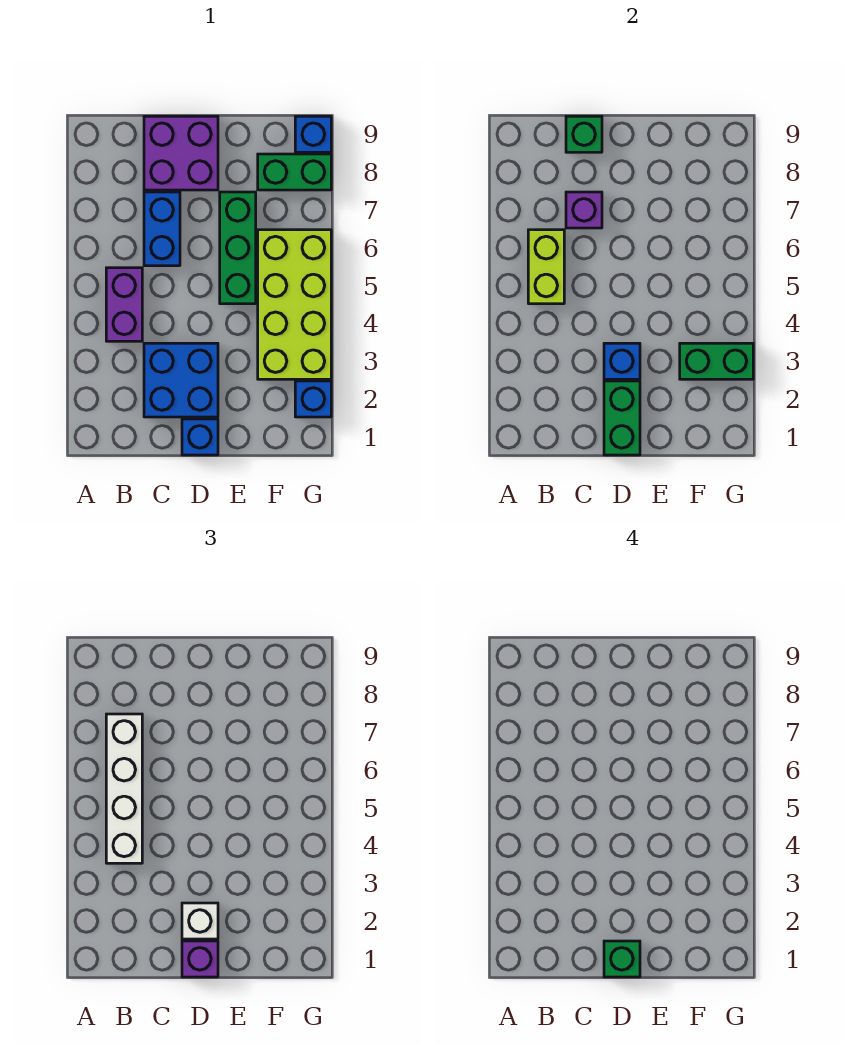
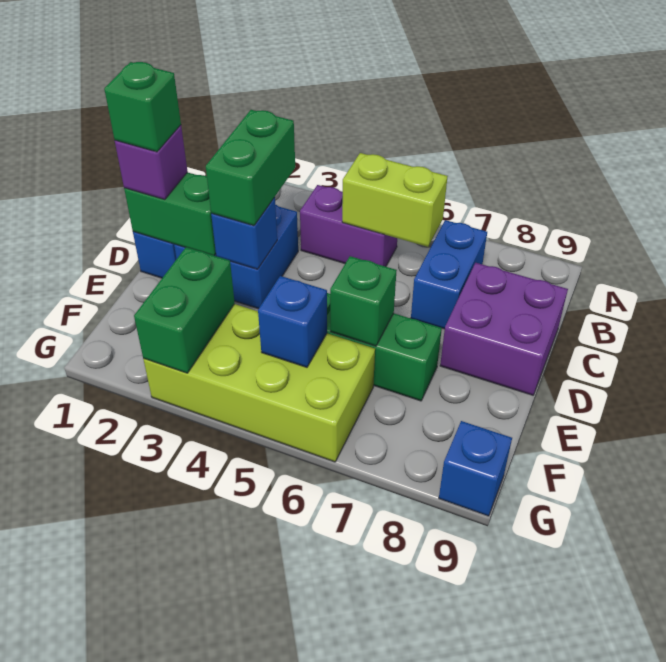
white brick B4:B7 level 3 -> none
blue brick C6:C7 level 1 -> blue brick B7:C7 level 1
purple brick C7 level 2 -> none
green brick C9 level 2 -> green brick E6 level 2
white brick D2 level 3 -> none
green brick F8:G8 level 1 -> green brick C3:D3 level 3
blue brick G2 level 1 -> blue brick F5 level 2

